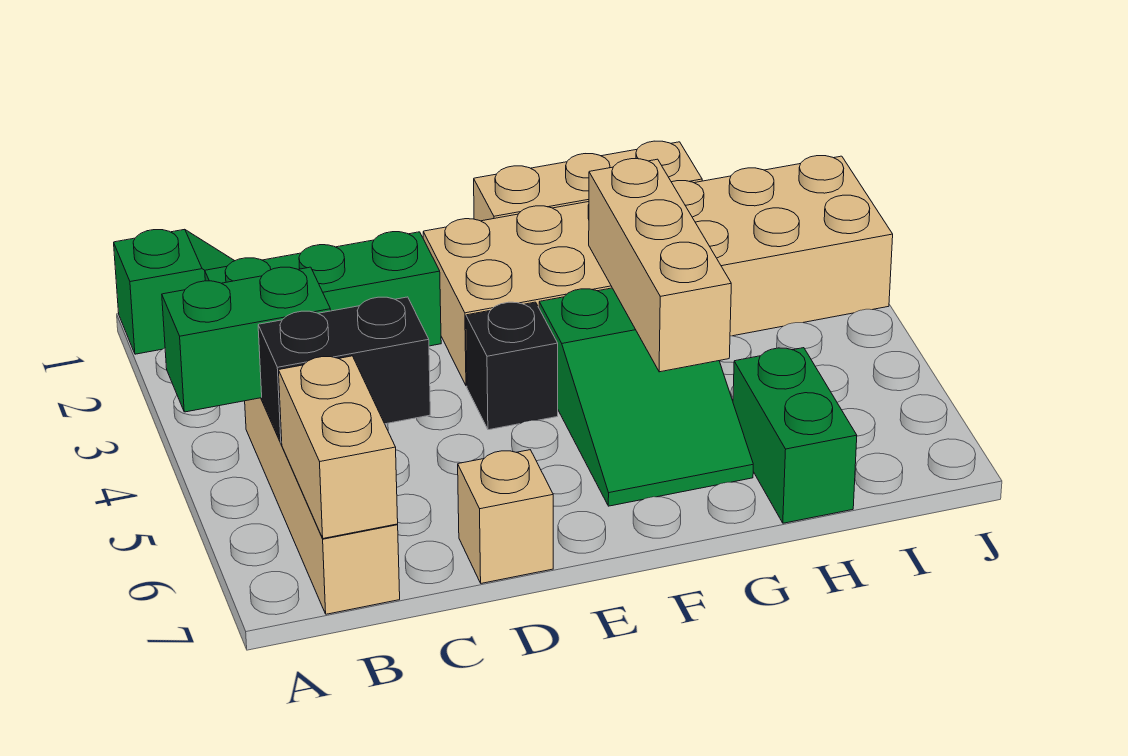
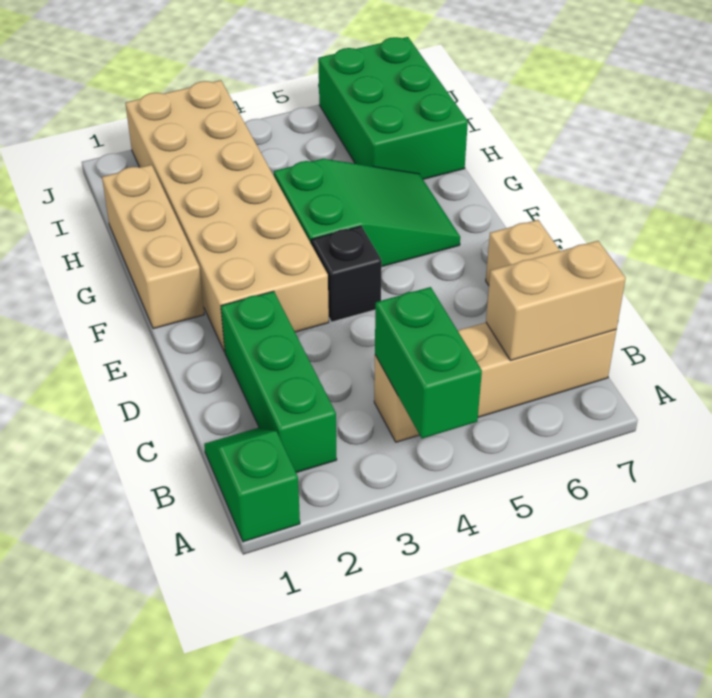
black brick B5:C5 level 2 -> none
tan brick G3:G5 level 2 -> none
green brick H6:H7 level 1 -> green brick H6:J7 level 1

